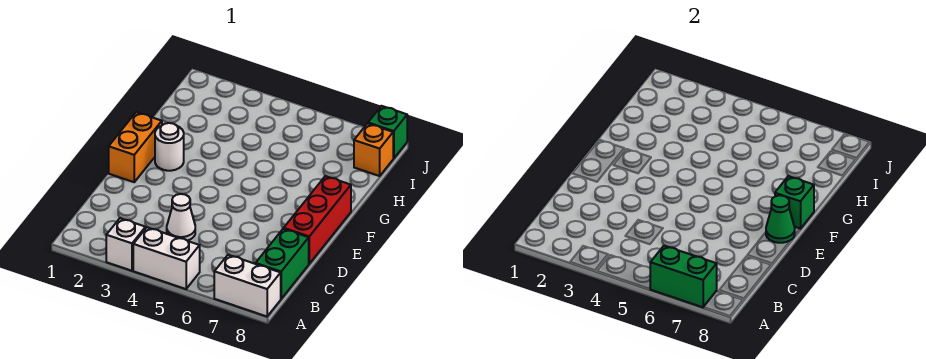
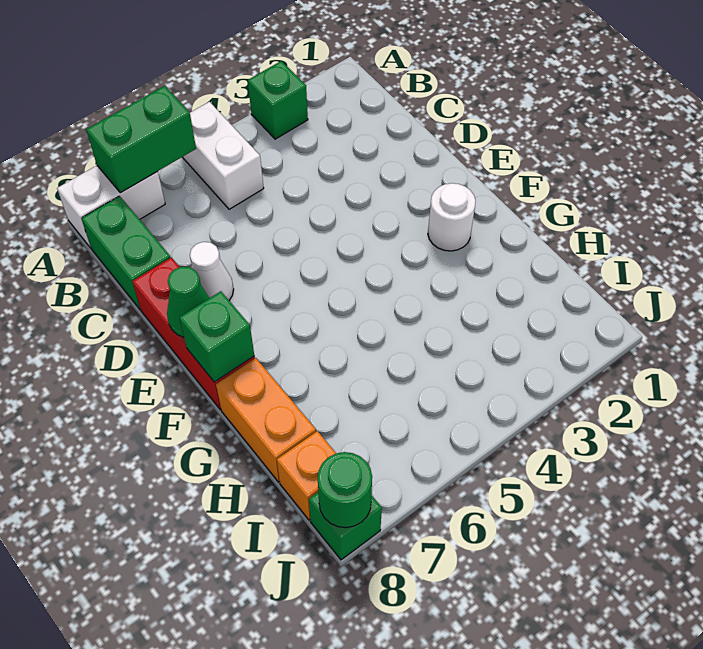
white brick A3 level 1 -> green brick A3 level 1
white brick A4:A5 level 1 -> white brick A5:B5 level 1
white cone C4 level 1 -> white cone D7 level 1
orange brick E1:F1 level 1 -> orange brick G8:H8 level 1
none -> green round brick J8 level 2

